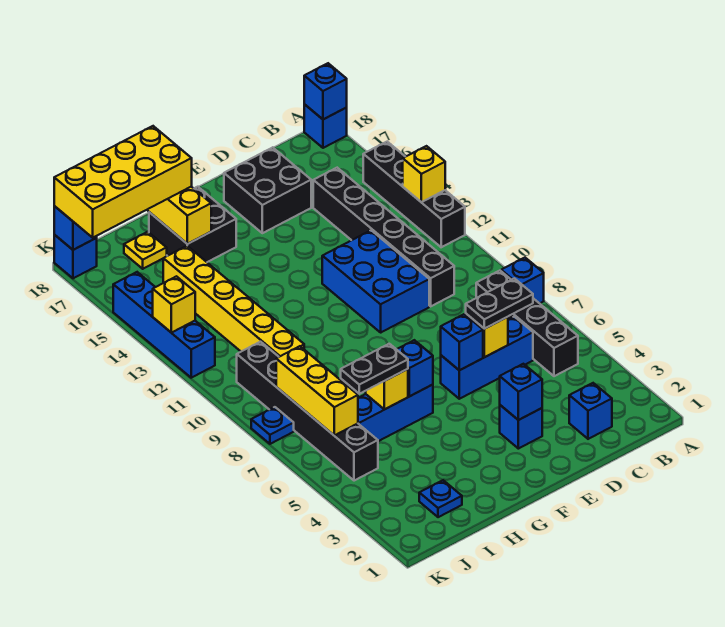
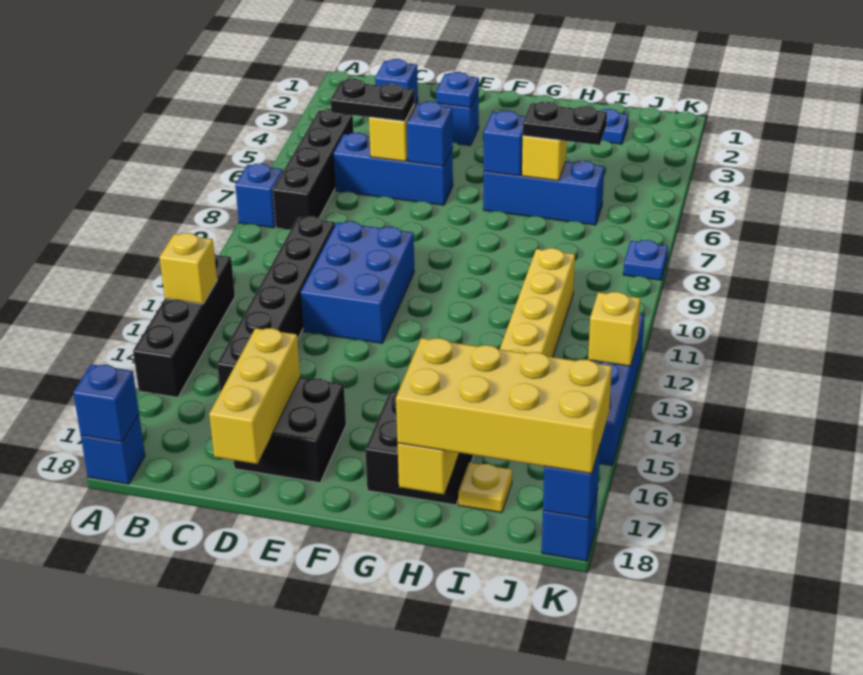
blue brick E3 level 2 -> blue plate E3 level 2
black brick J5:J10 level 1 -> none
yellow brick J6:J8 level 2 -> yellow brick D16:D18 level 2

